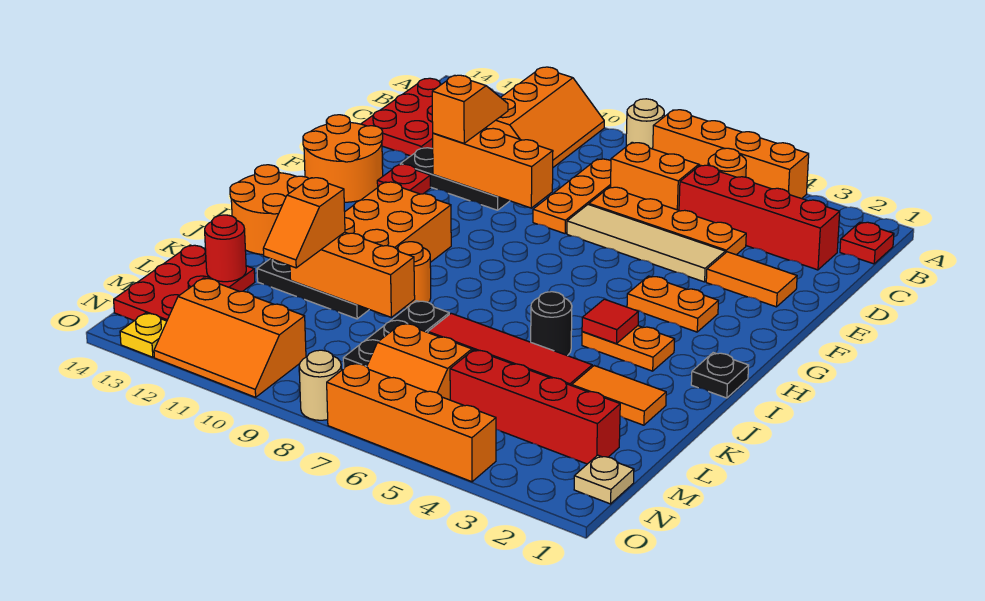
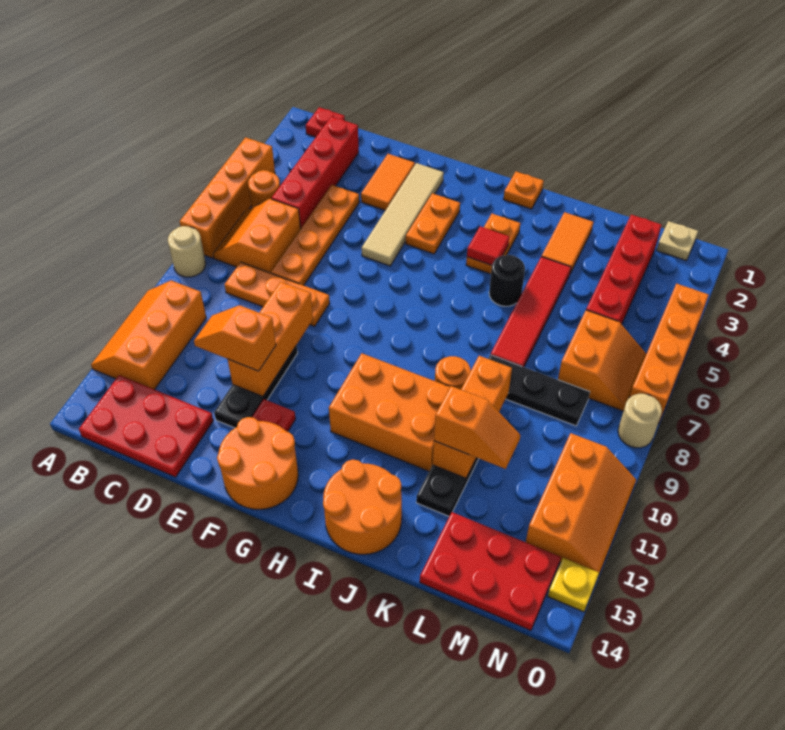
orange slope A10:C11 level 1 top 11 -> orange slope A10:B12 level 1 top B
tan tile E4:E7 level 1 -> tan tile F2:F5 level 1
black plate I1 level 1 -> orange plate I1 level 1
red round brick L13 level 2 -> none

